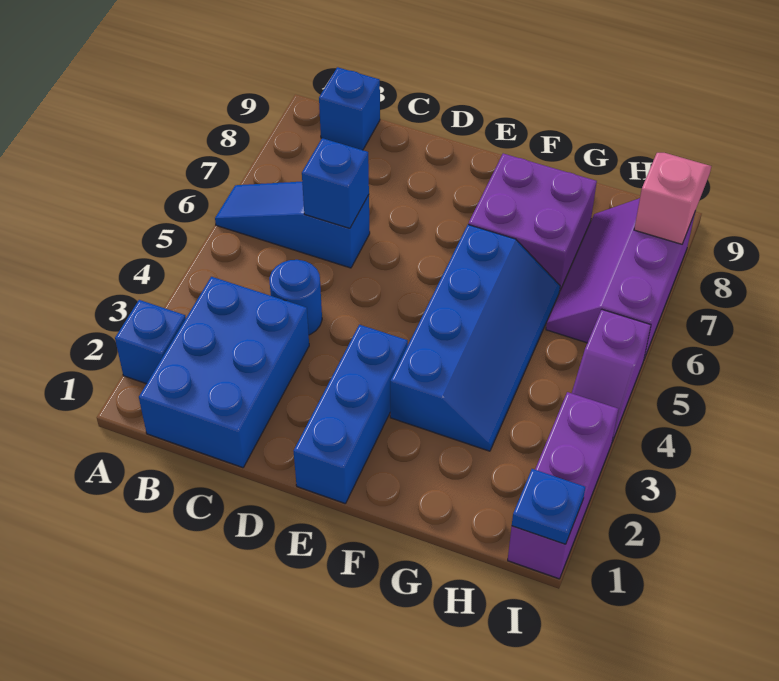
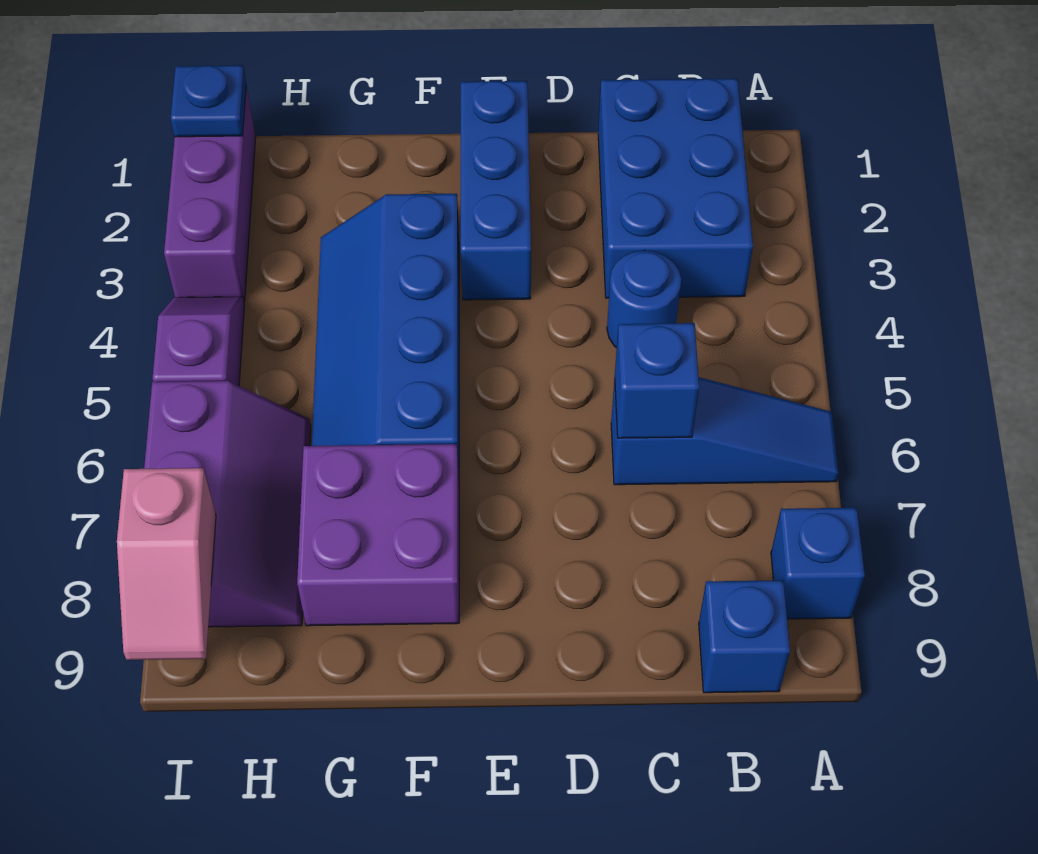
blue brick A2 level 1 -> blue brick A8 level 1

